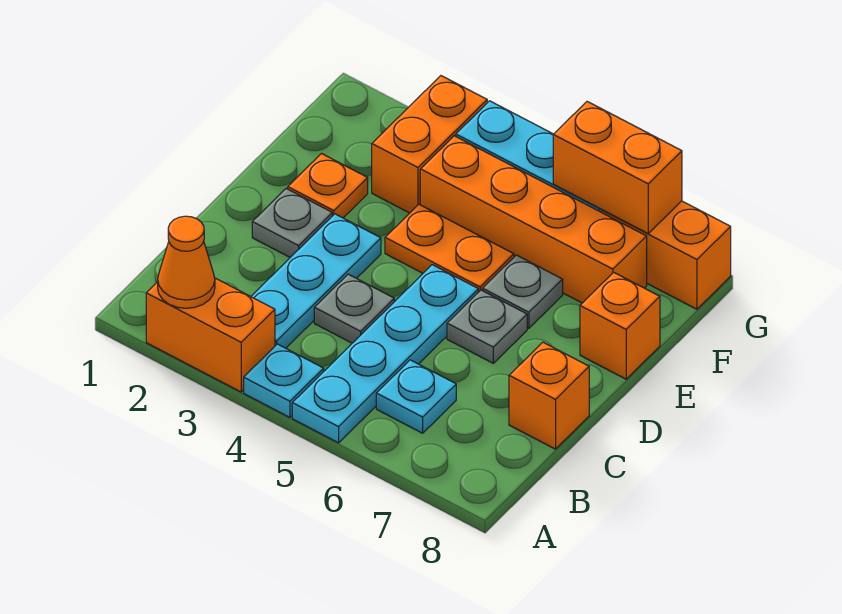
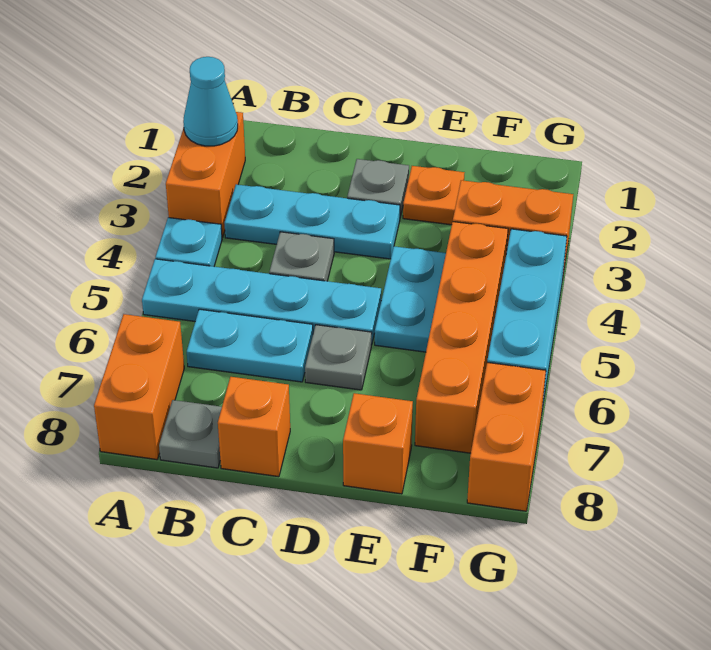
orange cone A2 level 2 -> cyan cone A2 level 2
cyan plate B6 level 1 -> cyan plate B6:C6 level 1
orange plate E4:E5 level 1 -> cyan plate E4:E5 level 1
grey plate E6 level 1 -> grey plate B8 level 1
orange brick G6:G7 level 2 -> orange brick A7:A8 level 1

